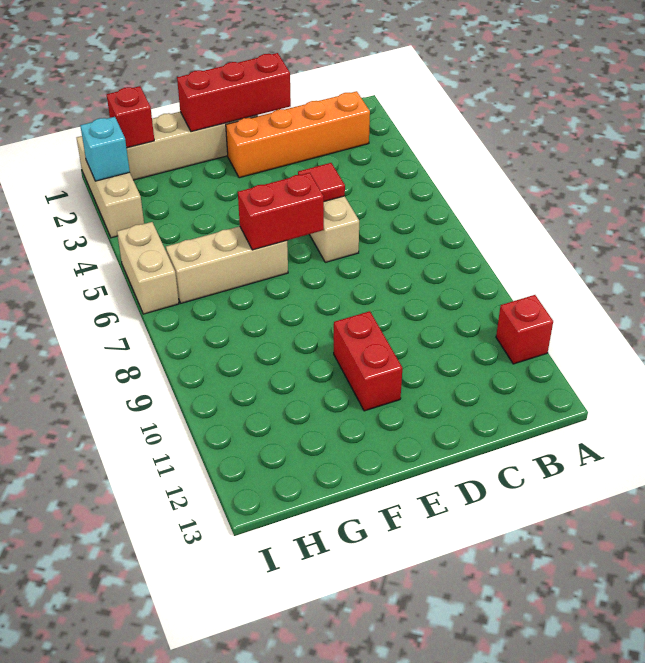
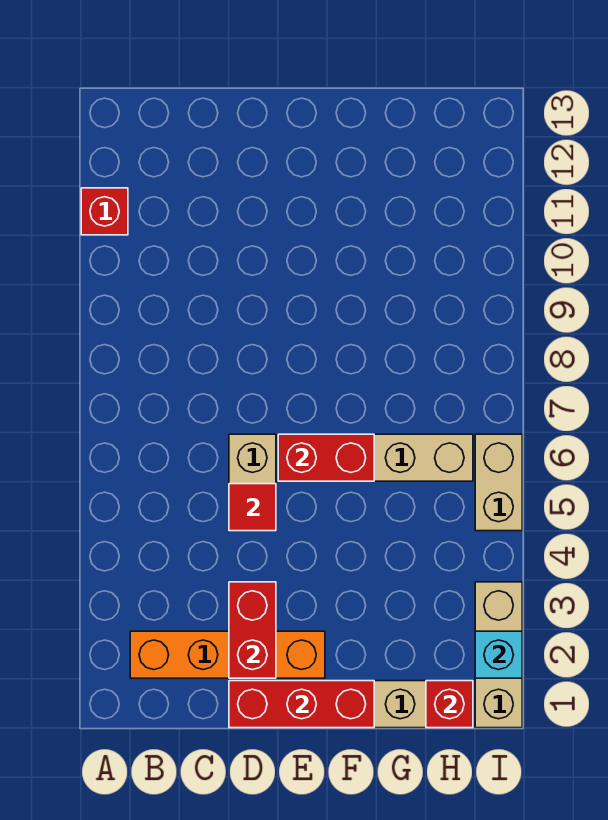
red brick E10:E11 level 1 -> red brick D2:D3 level 2

